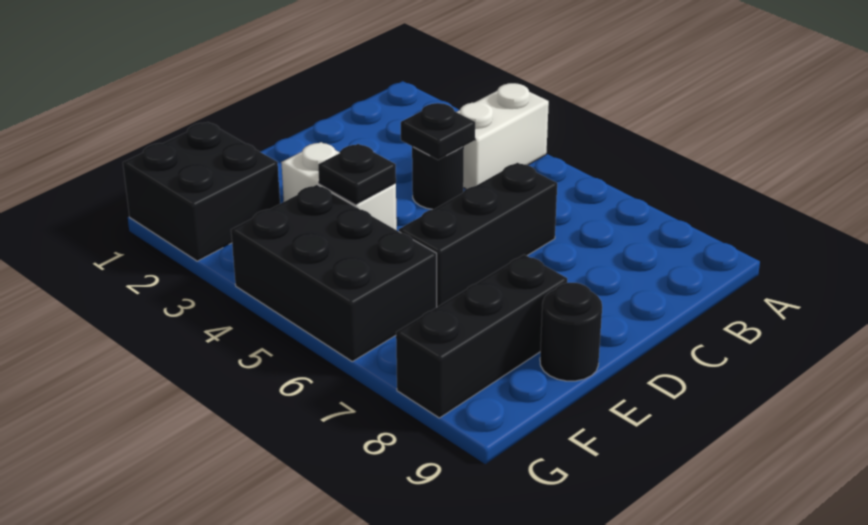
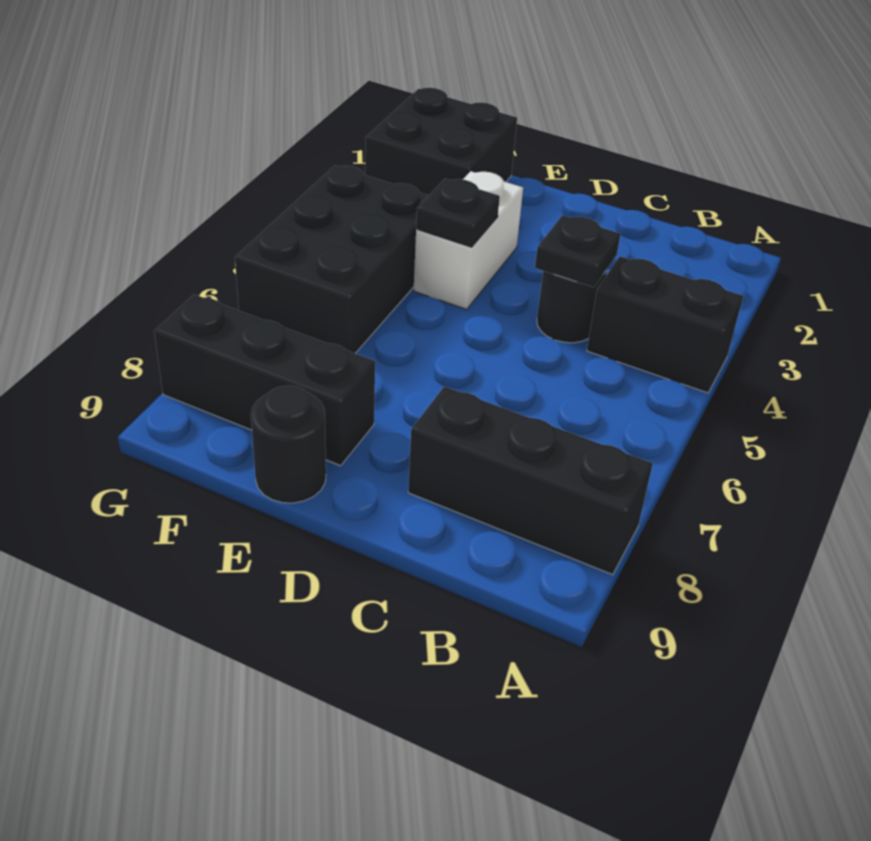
white brick A4:B4 level 1 -> black brick A4:B4 level 1
black brick C6:E6 level 1 -> black brick A8:C8 level 1

